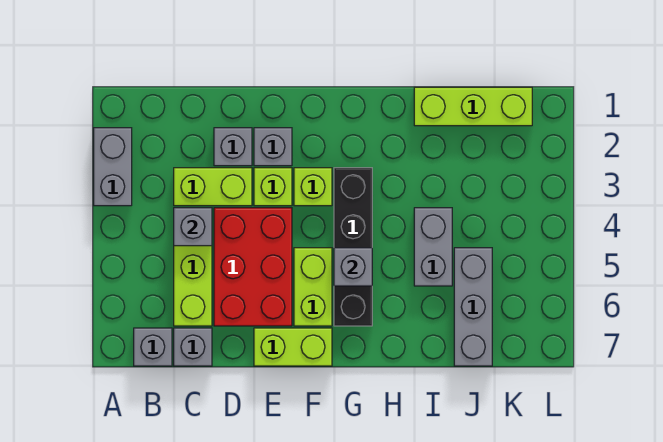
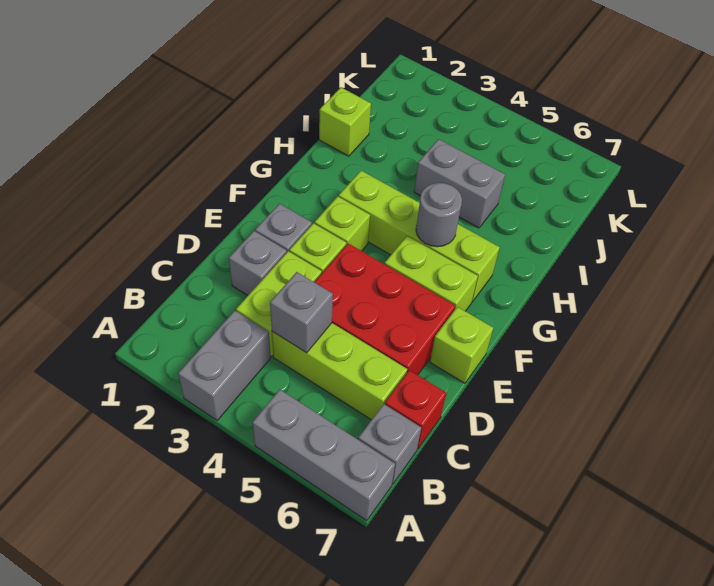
grey brick A2:A3 level 1 -> grey brick A3:B3 level 1
grey brick C7 level 1 -> red brick C7 level 1
lime brick E7:F7 level 1 -> lime brick E7 level 1
black brick G3:G6 level 1 -> lime brick G3:G6 level 1
grey brick G5 level 2 -> grey round brick G5 level 2
lime brick I1:K1 level 1 -> lime brick I1 level 1
grey brick J5:J7 level 1 -> grey brick A5:A7 level 1

